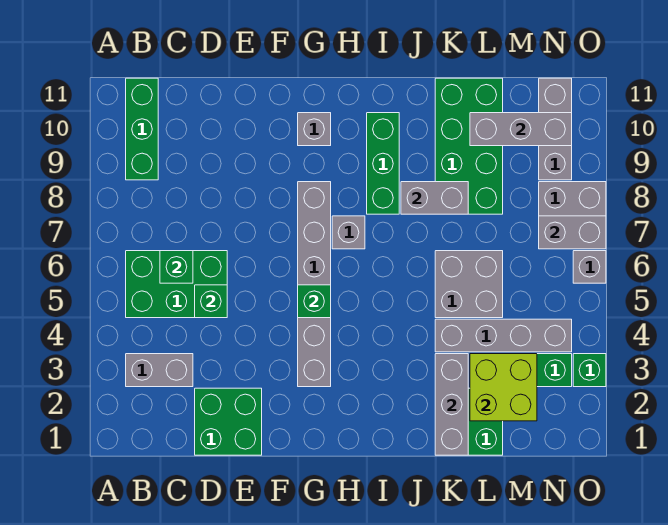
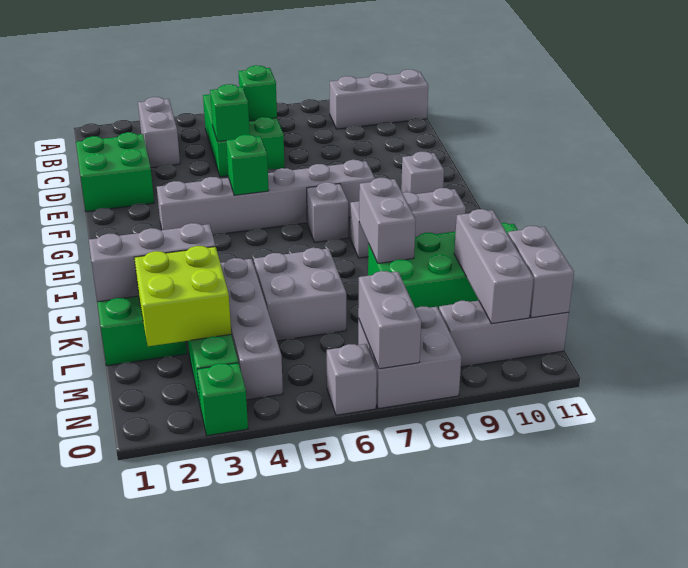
green brick B9:B11 level 1 -> grey brick B9:B11 level 1
green brick I8:I10 level 1 -> grey brick I8:I10 level 1
none -> grey brick M11:N11 level 2

